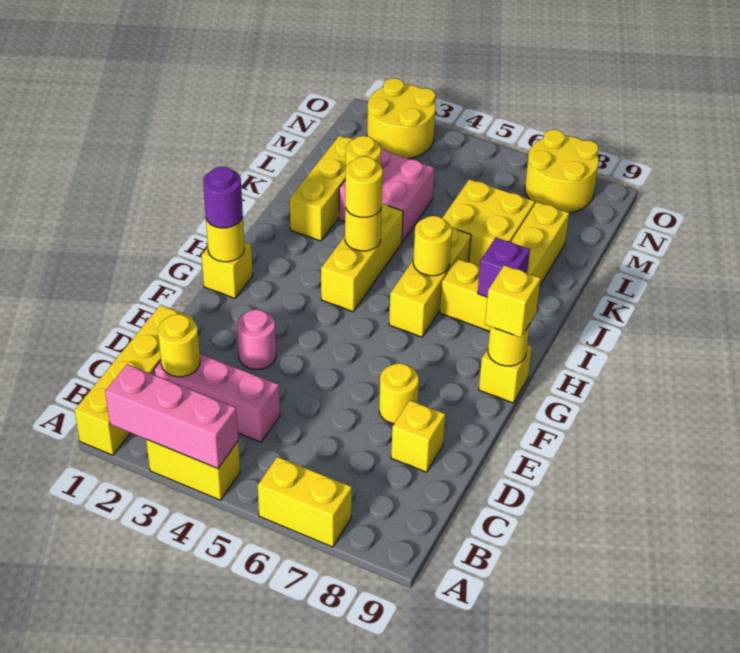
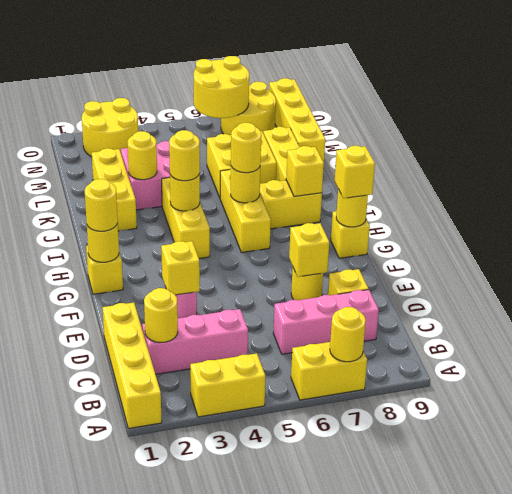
pink brick A2:A4 level 2 -> pink brick C6:C8 level 1
none -> yellow round brick A7 level 2
none -> yellow brick E3 level 2
none -> yellow brick E7 level 2
purple round brick G1 level 3 -> yellow round brick G1 level 3
none -> yellow round brick I6 level 3
purple brick I8 level 2 -> yellow brick I8 level 2
none -> yellow brick L9:O9 level 1
none -> yellow round brick N6:O7 level 2

